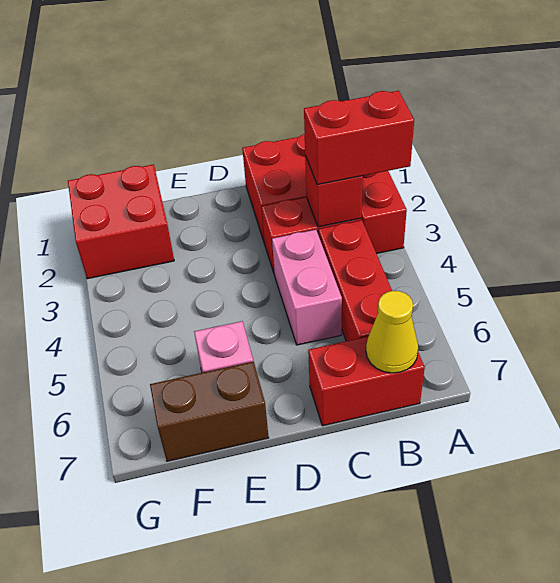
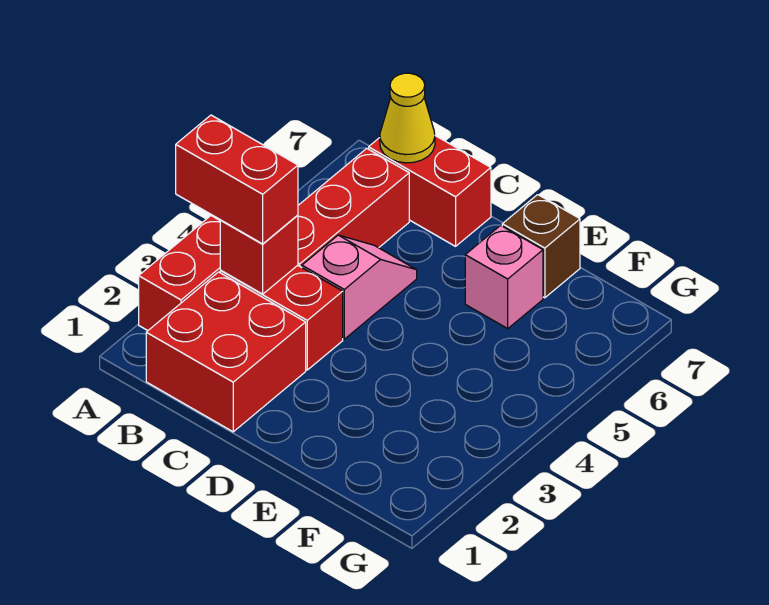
pink brick C4:C5 level 1 -> pink slope C4:C5 level 1 top 4
brown brick E7:F7 level 1 -> brown brick E7 level 1
red brick F1:G2 level 1 -> none

